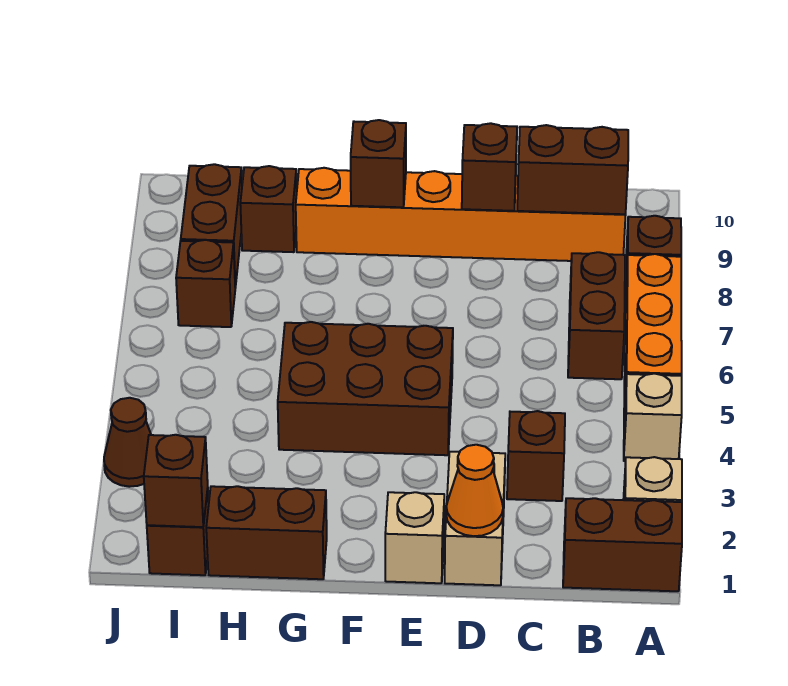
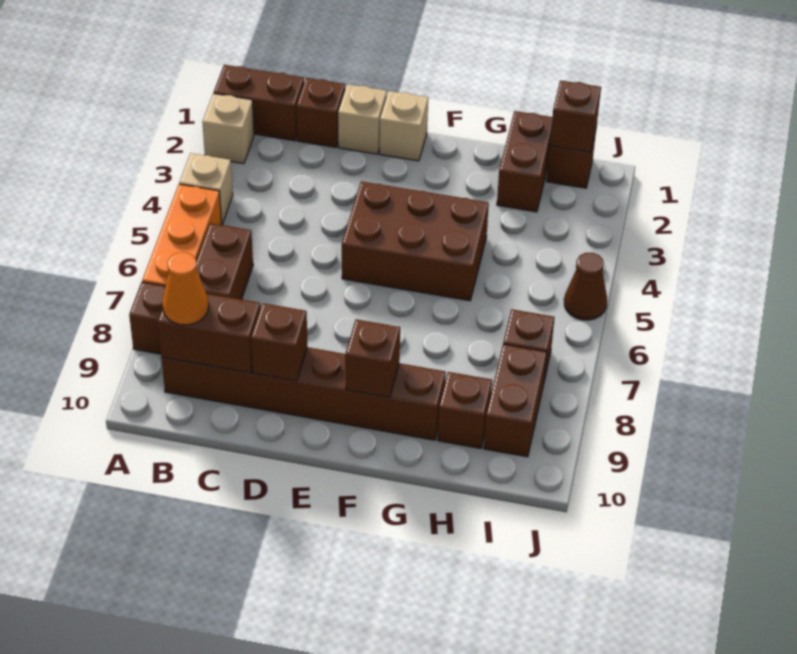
orange brick B9:G9 level 1 -> brown brick B9:G9 level 1
brown brick C3 level 1 -> brown brick C1 level 1
tan brick D1:D2 level 1 -> tan brick D1 level 1
orange cone D1 level 2 -> orange cone B9 level 3
brown brick G1:H1 level 1 -> brown brick H1:H2 level 1
brown cone J3 level 1 -> brown cone J5 level 1

